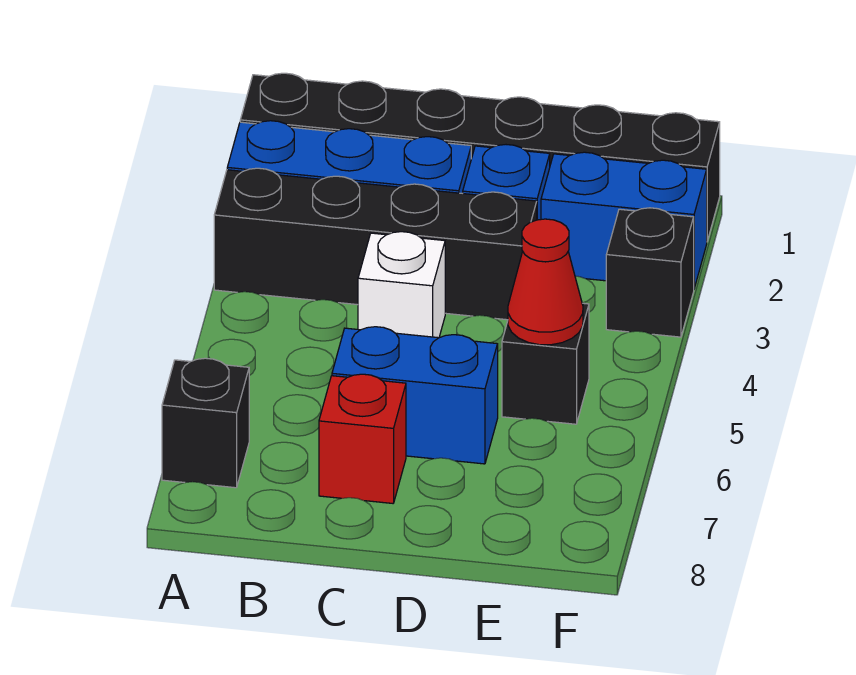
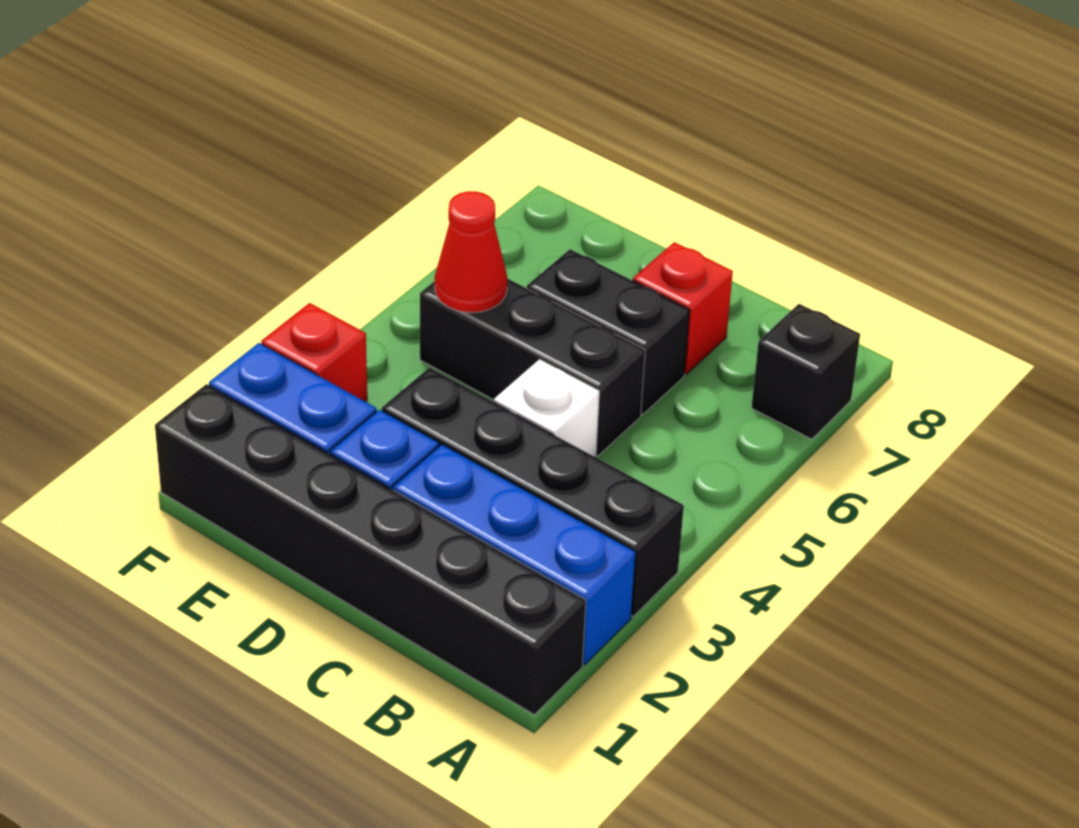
blue brick C6:D6 level 1 -> black brick C6:D6 level 1
black brick E5 level 1 -> black brick C5:E5 level 1
black brick F3 level 1 -> red brick F3 level 1

